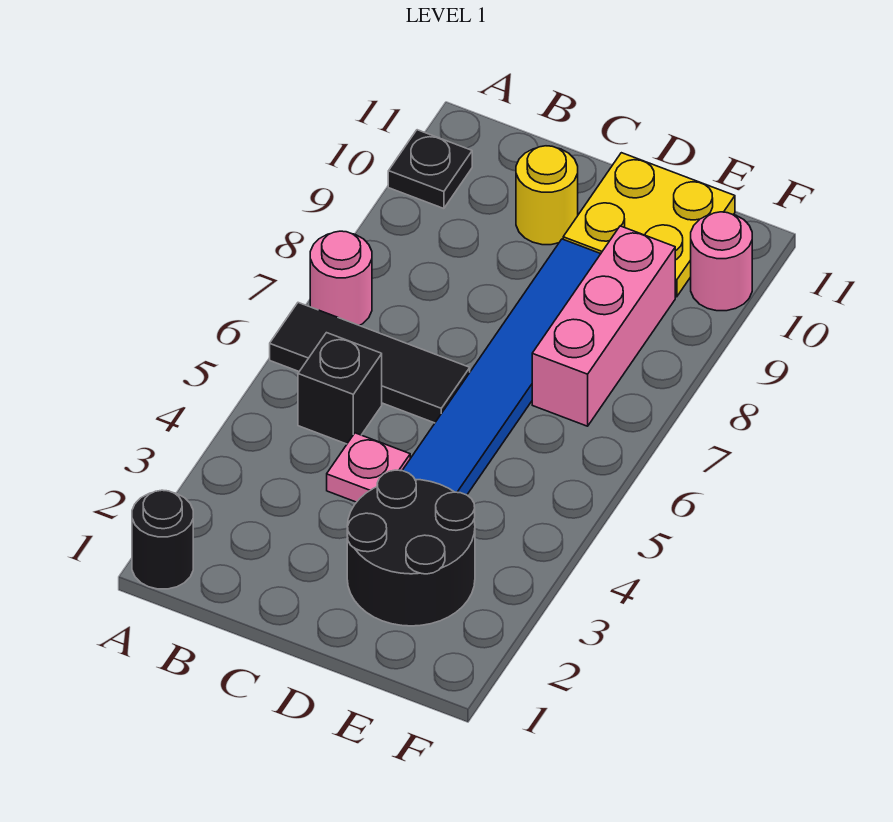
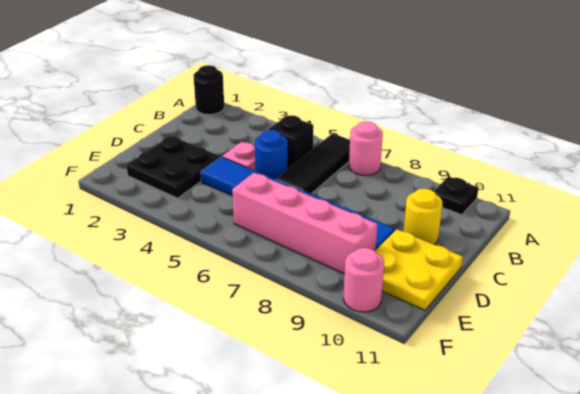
none -> blue round brick C5 level 1
black round brick D2:E3 level 1 -> black plate D2:E3 level 1
pink brick E7:E9 level 1 -> pink brick E6:E9 level 1

